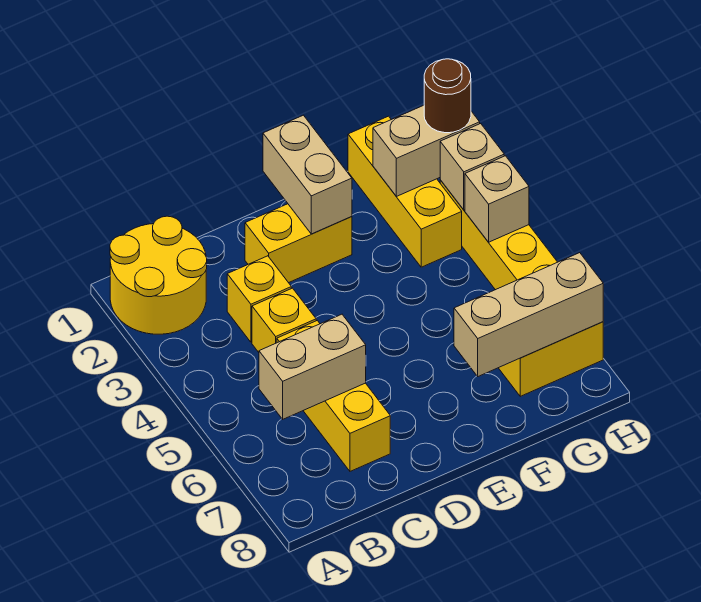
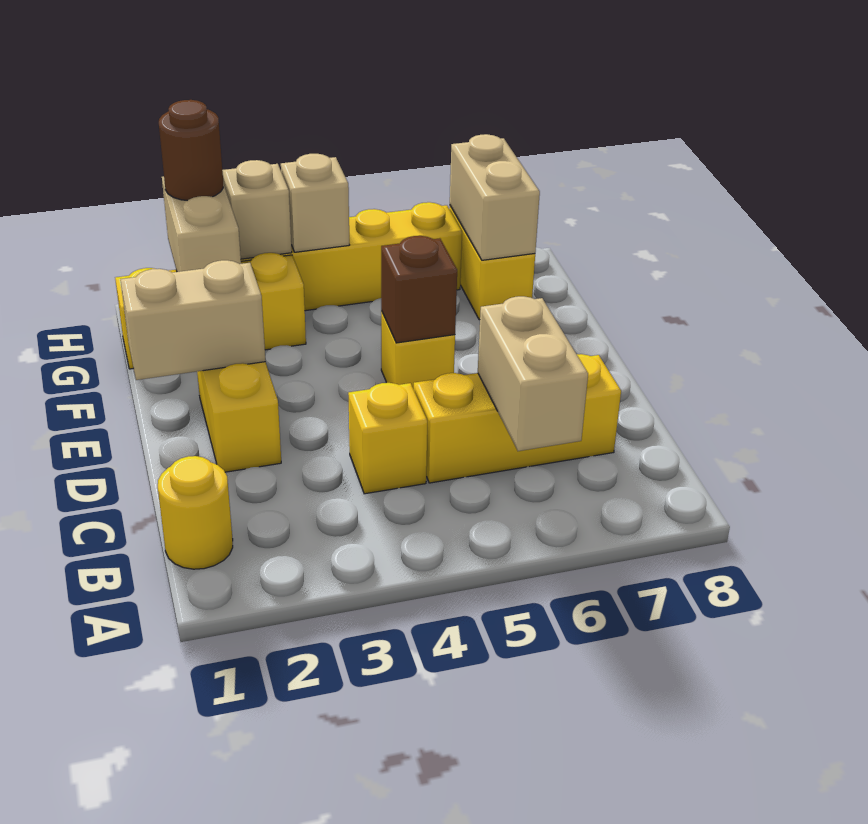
yellow round brick A1:B2 level 1 -> yellow round brick B1 level 1
yellow brick C3 level 1 -> yellow brick E5 level 1
none -> brown brick E5 level 2
tan brick F7:H7 level 2 -> tan brick G7:H7 level 2

